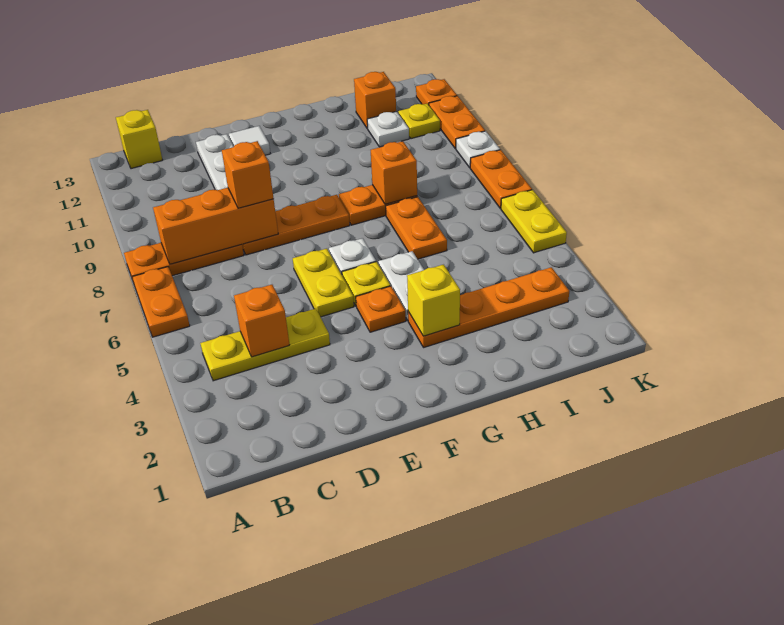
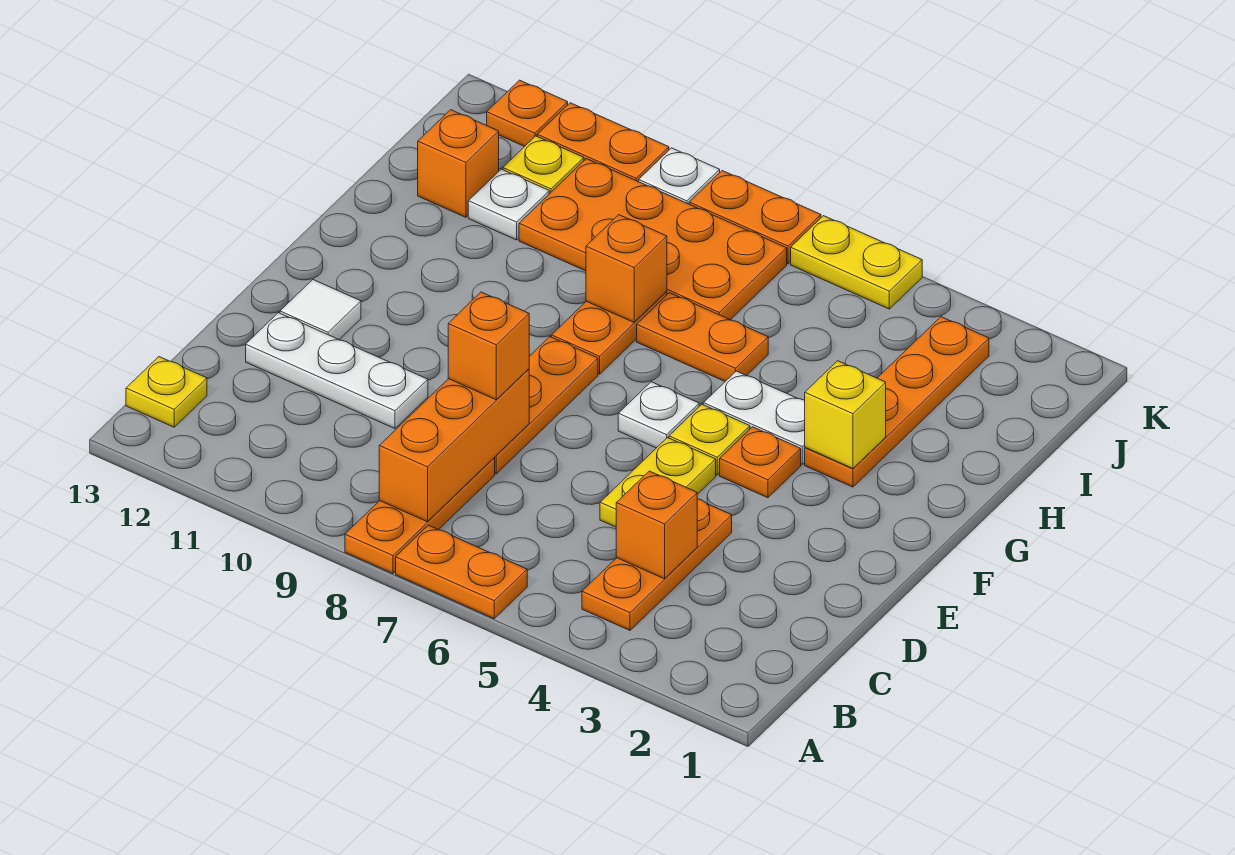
yellow plate B4:D4 level 1 -> orange plate B4:D4 level 1
yellow brick B13 level 1 -> yellow plate B13 level 1
yellow plate E5:E6 level 1 -> yellow plate D5:E5 level 1
none -> orange plate I7:J10 level 1

